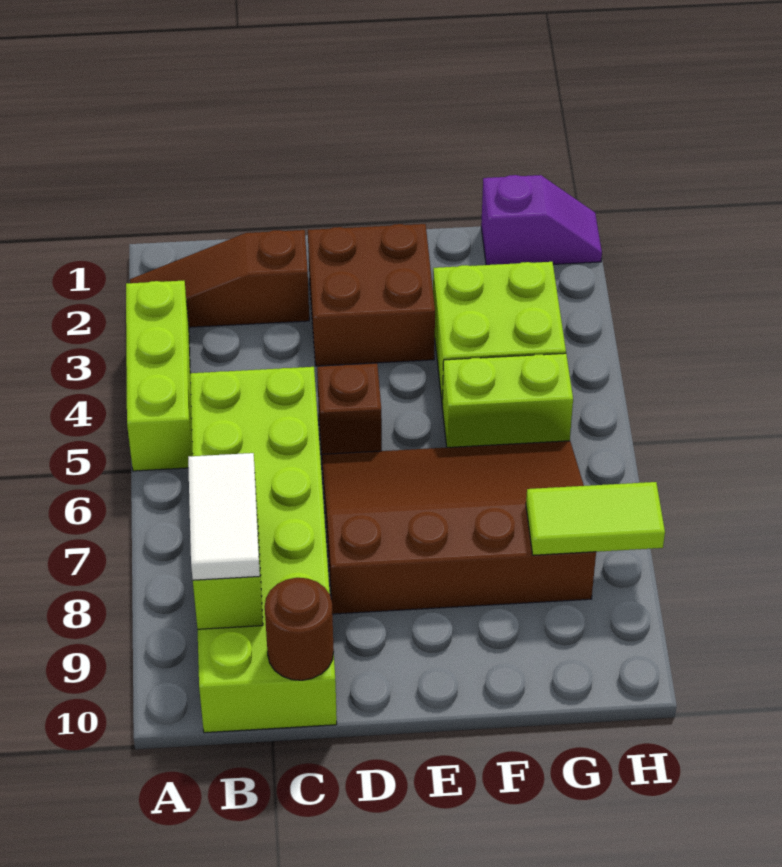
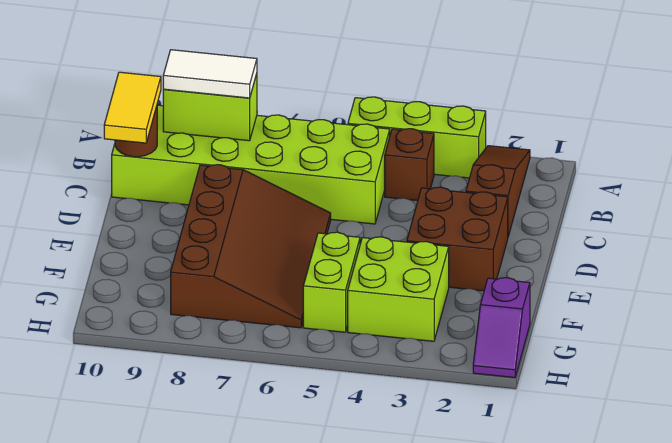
none -> yellow tile C10:D10 level 3
brown brick D5 level 1 -> brown brick B4 level 1
lime tile G8:H8 level 2 -> none

